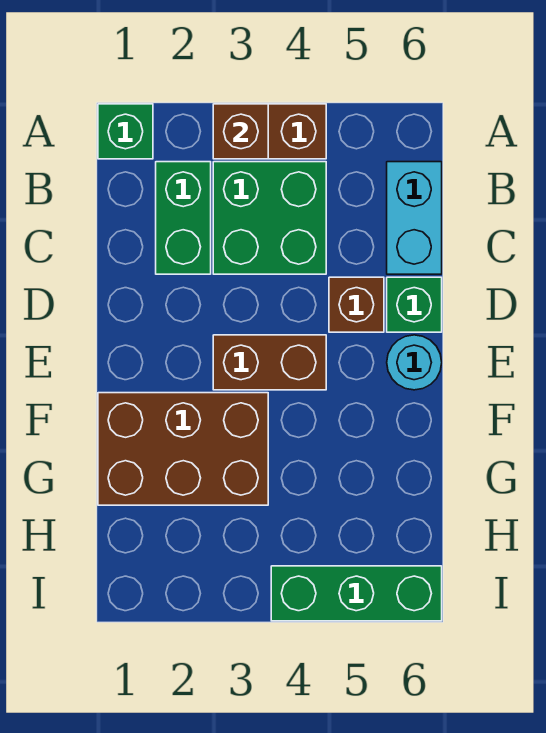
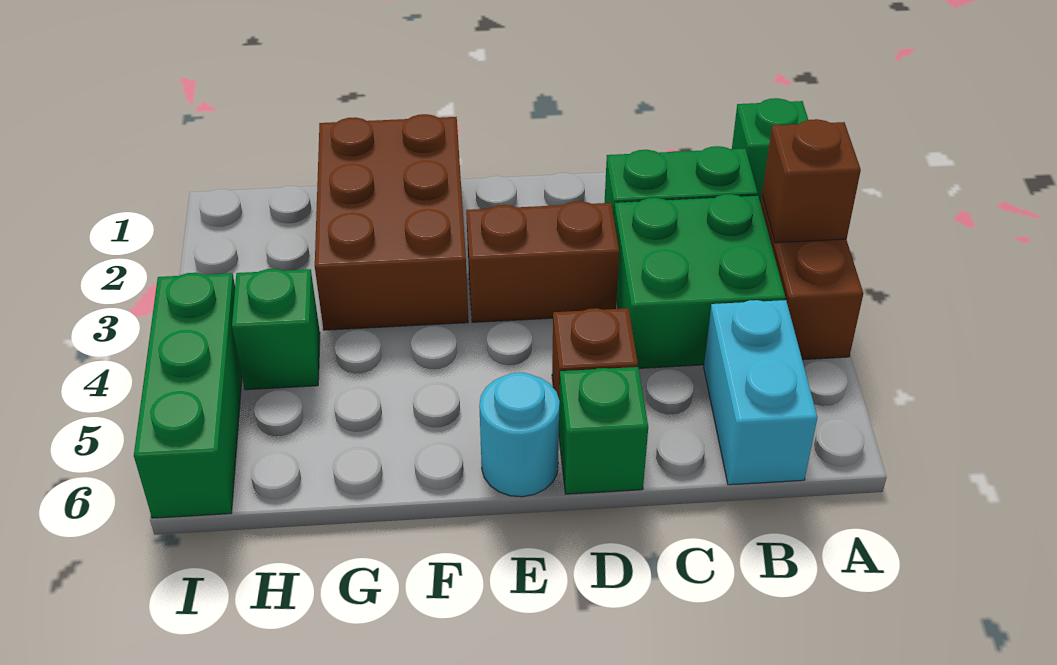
cyan brick B6:C6 level 1 -> cyan brick B5:B6 level 1
brown brick E3:E4 level 1 -> brown brick D3:E3 level 1
none -> green brick H4 level 1

